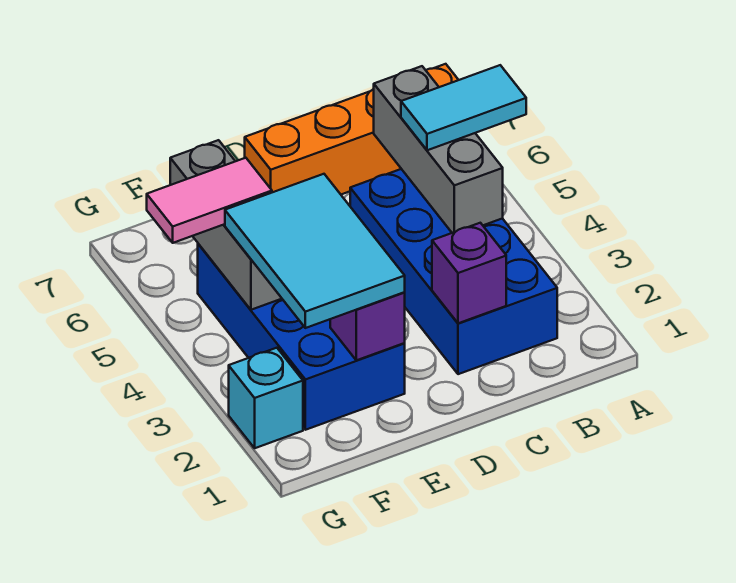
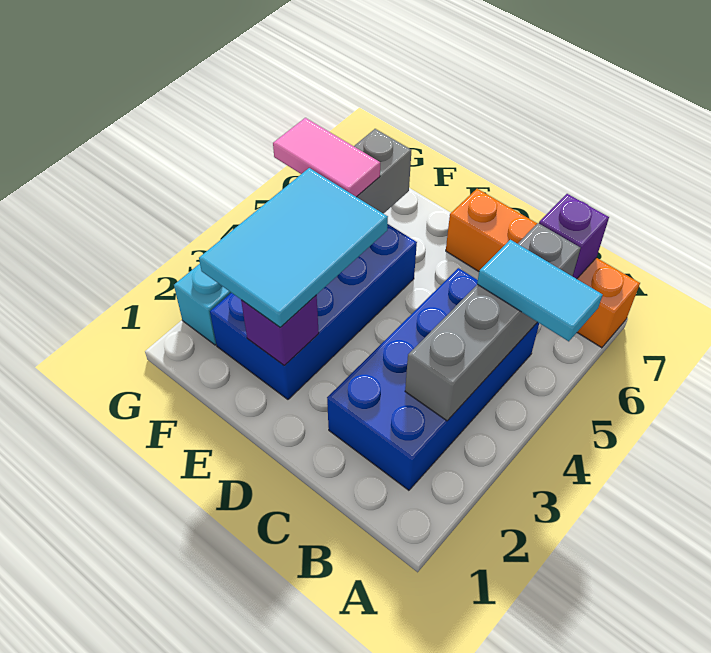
grey brick B4:B6 level 2 -> grey brick B3:B6 level 2
purple brick C2 level 2 -> purple brick B7 level 2

